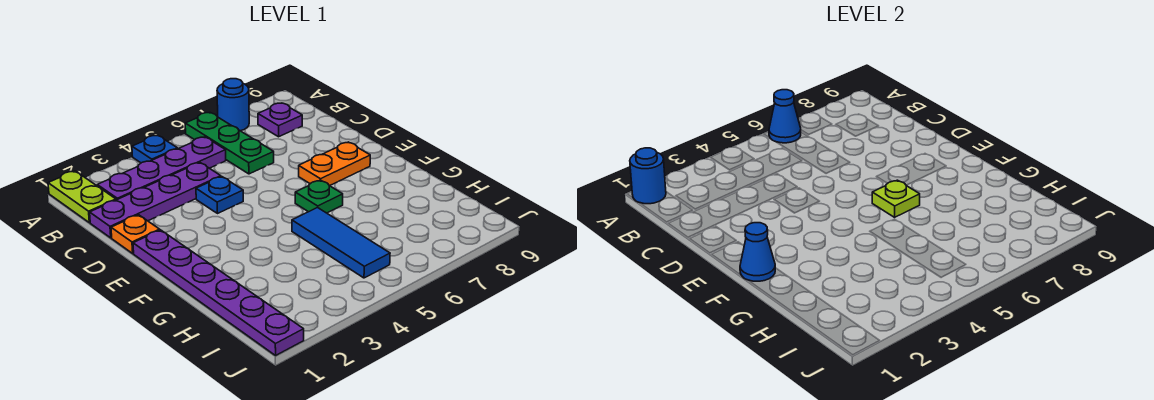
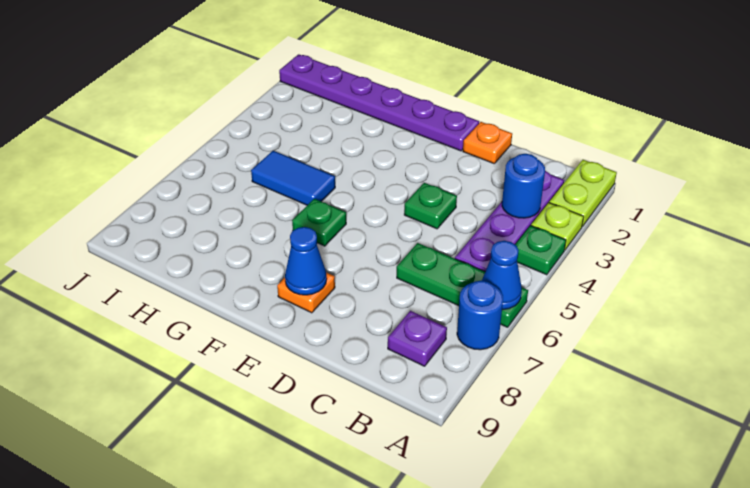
lime plate A1:B1 level 1 -> lime plate A1:A2 level 1
blue round brick A1 level 2 -> blue round brick B3 level 2
blue plate A4 level 1 -> green plate A4 level 1
purple plate C1:C4 level 1 -> none
blue plate D4 level 1 -> green plate D4 level 1
orange plate E7:E8 level 1 -> orange plate E8 level 1
blue cone F1 level 2 -> blue cone E8 level 2
lime plate F6 level 2 -> lime plate A3 level 1
blue tile G5:I5 level 1 -> blue tile G5:H5 level 1

